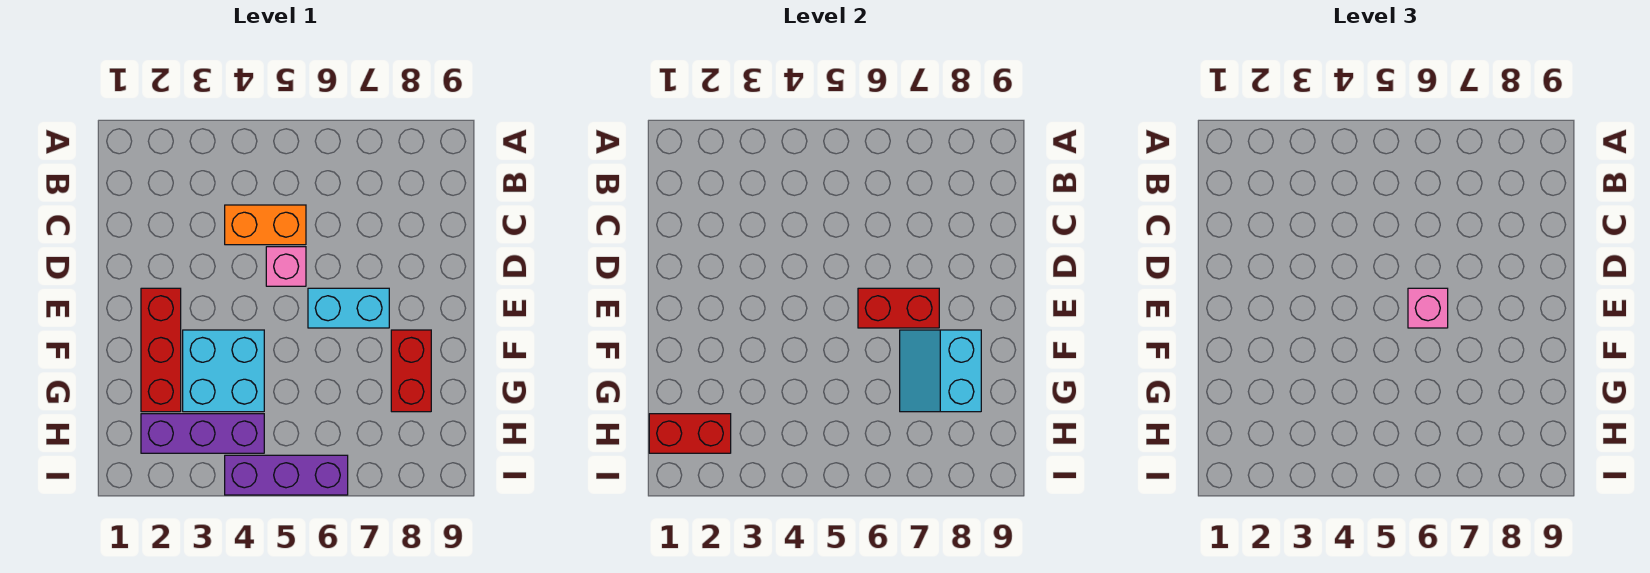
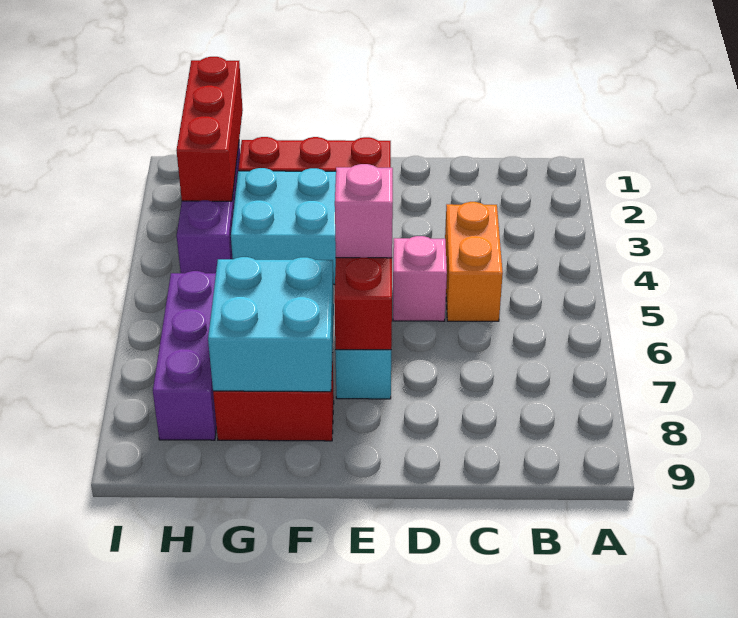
cyan slope F7:G8 level 2 top 8 -> cyan brick F7:G8 level 2
red brick H1:H2 level 2 -> red brick H1:H3 level 2
purple brick I4:I6 level 1 -> purple brick H6:H8 level 1

